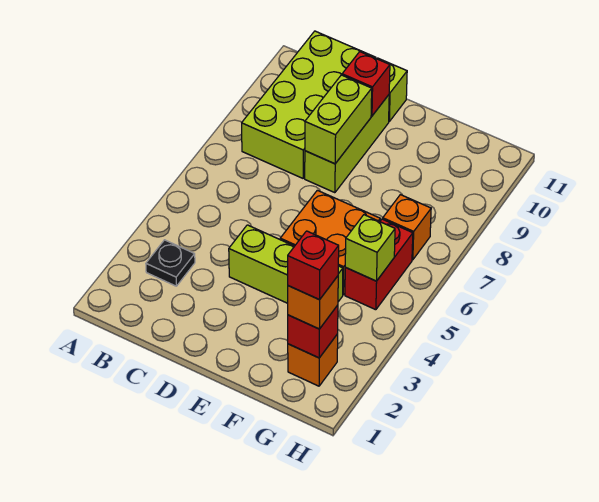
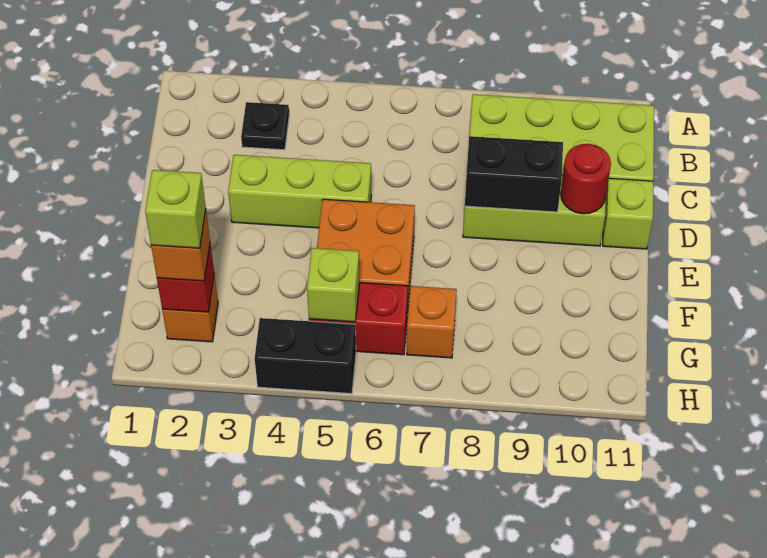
lime brick D4:F4 level 1 -> lime brick D3:D5 level 1
lime brick D8:D9 level 2 -> black brick D8:D9 level 2
red brick D10 level 2 -> red round brick D10 level 2
red brick G2 level 4 -> lime brick G2 level 4
none -> black brick H4:H5 level 1

